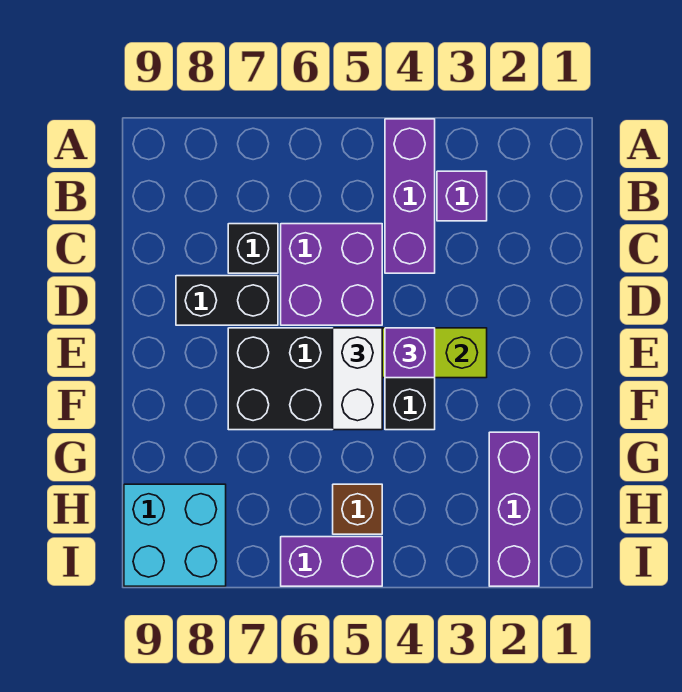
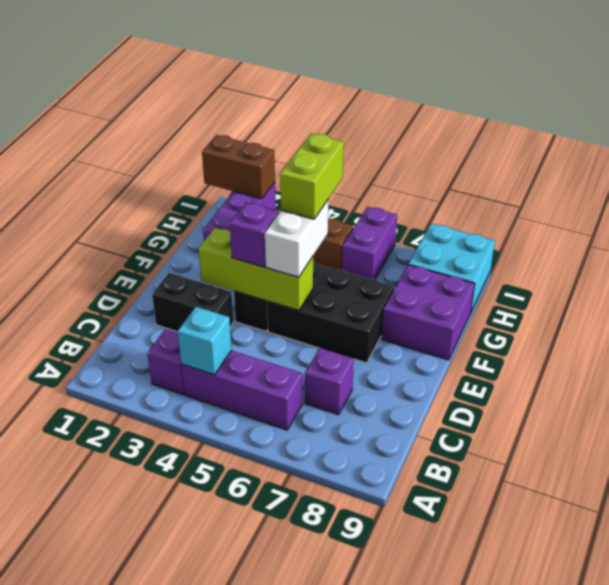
purple brick A4:C4 level 1 -> purple brick B4:B6 level 1
none -> cyan brick B4 level 2
purple brick C5:D6 level 1 -> purple brick F8:G9 level 1
black brick C7 level 1 -> purple brick C7 level 1
black brick D7:D8 level 1 -> black brick D2:D3 level 1
none -> lime brick F5:G5 level 4
none -> brown brick I1:I2 level 2
purple brick I5:I6 level 1 -> purple brick H6:I6 level 1

